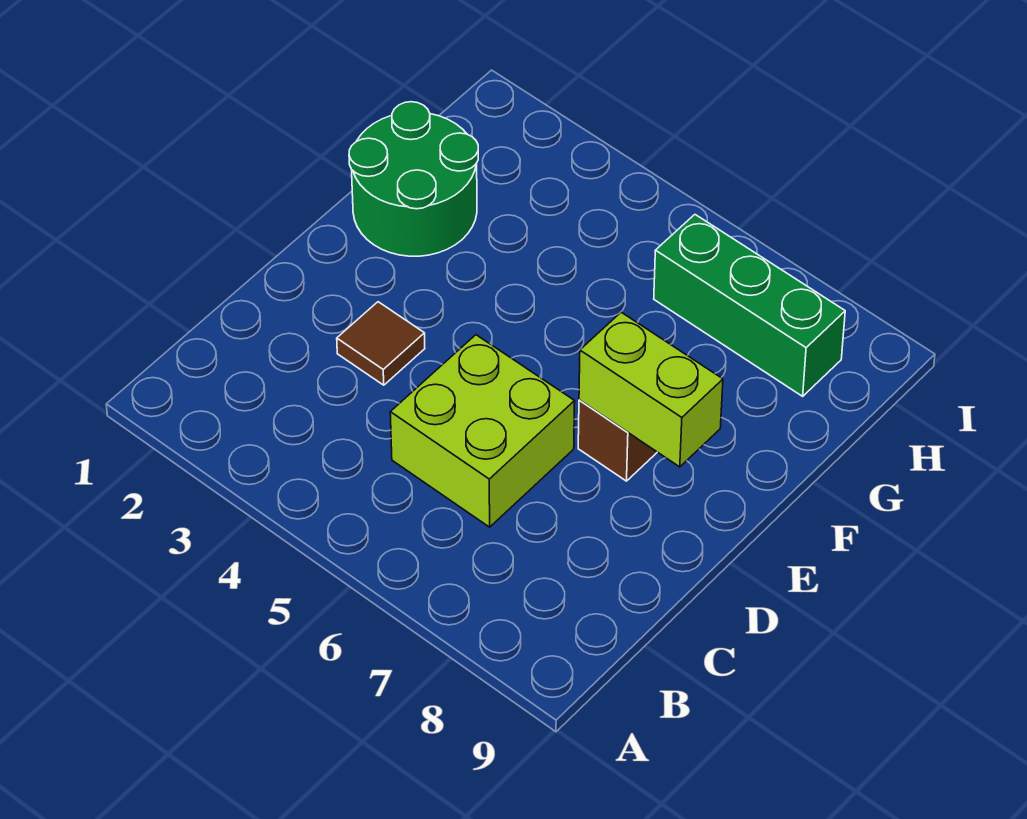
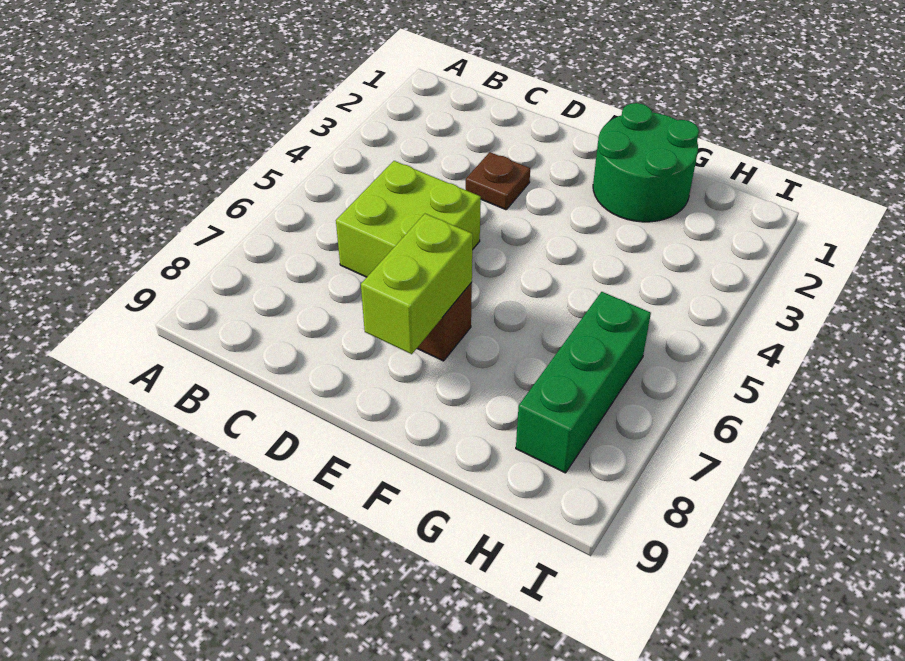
brown tile D3 level 1 -> brown plate D3 level 1

